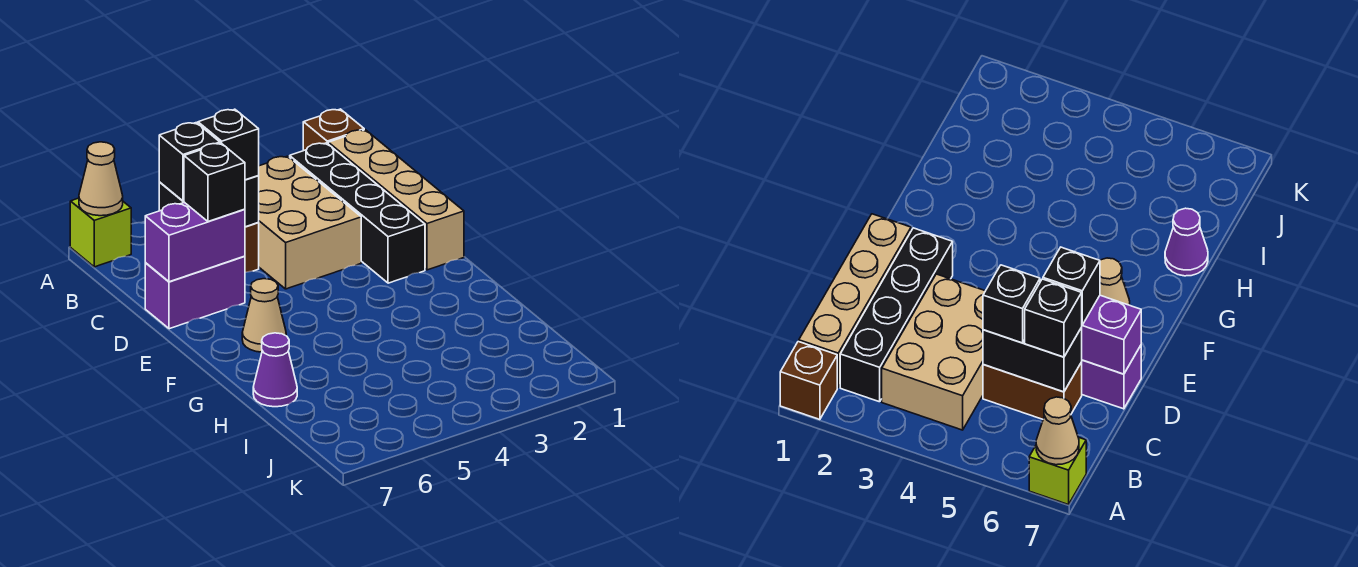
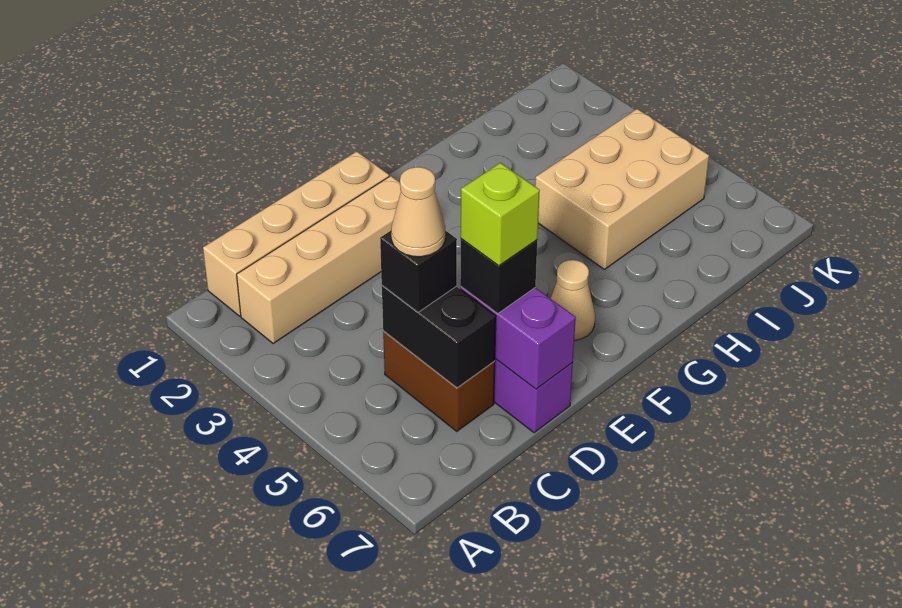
brown brick A1 level 1 -> none
lime brick A7 level 1 -> lime brick D6 level 4
tan cone A7 level 2 -> tan cone C5 level 4
black brick B2:E2 level 1 -> tan brick B2:E2 level 1
tan brick B3:D4 level 1 -> tan brick H4:J5 level 1
black brick C6 level 3 -> none
purple cone H7 level 1 -> none

